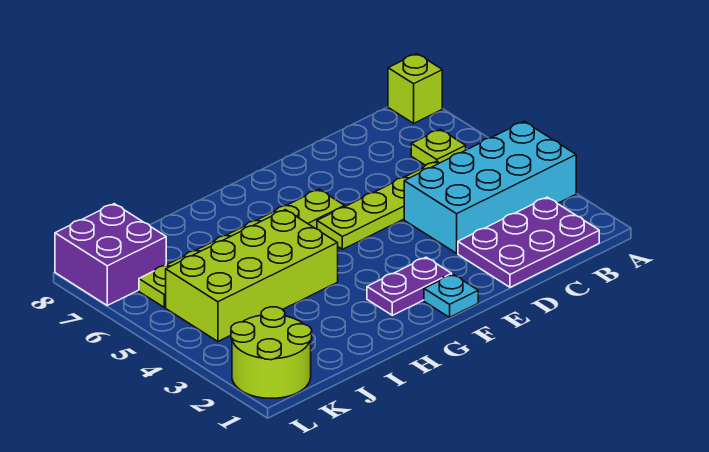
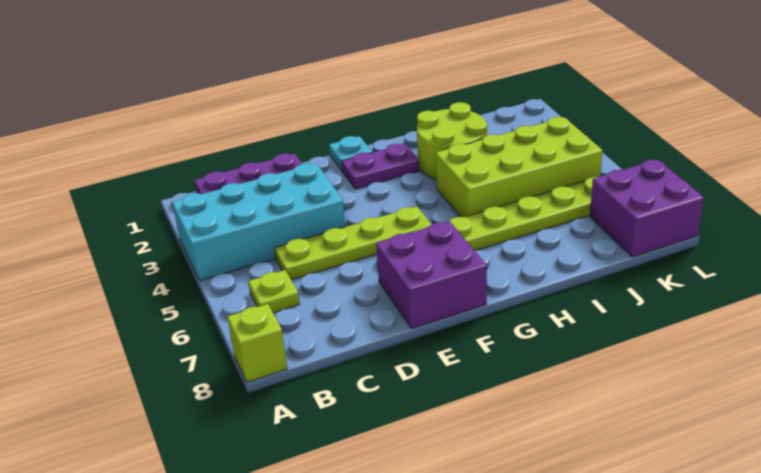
none -> purple brick E7:F8 level 1
lime round brick K1:L2 level 1 -> lime round brick H2:I3 level 1

